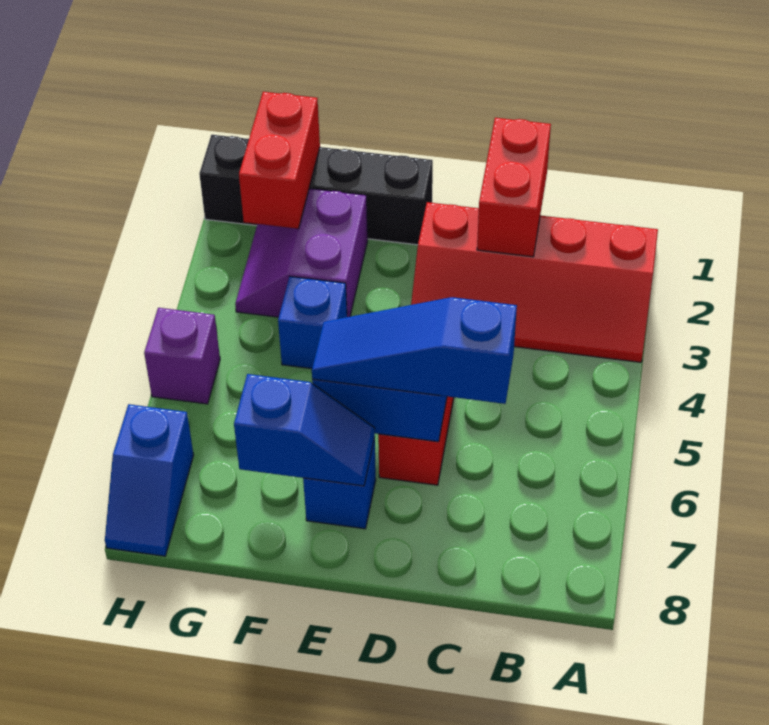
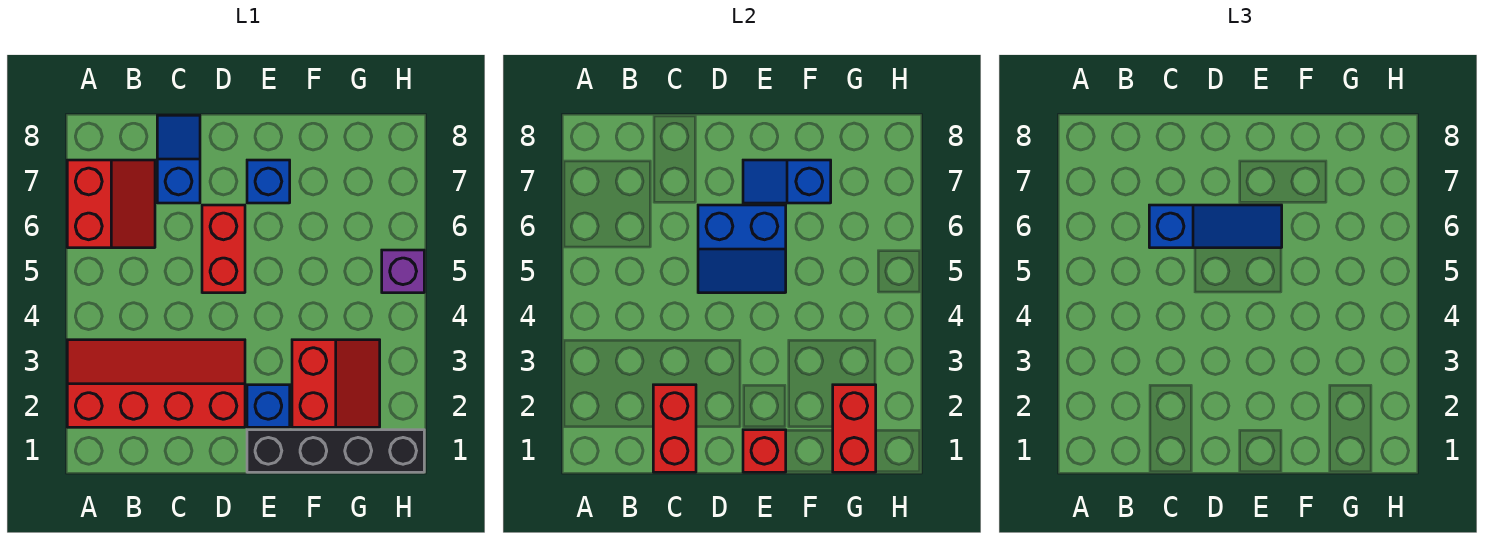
none -> red slope A6:B7 level 1 top A
none -> red brick E1 level 2
purple slope F2:G3 level 1 top F -> red slope F2:G3 level 1 top F
blue brick F4 level 1 -> blue brick E2 level 1
blue slope H7:H8 level 1 top 7 -> blue slope C7:C8 level 1 top 7

